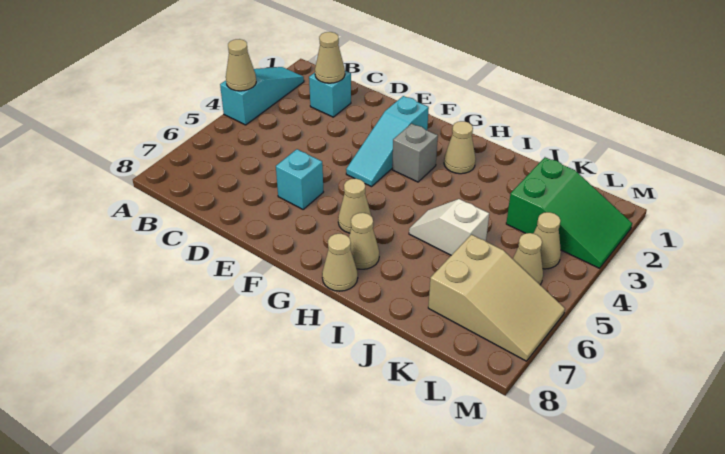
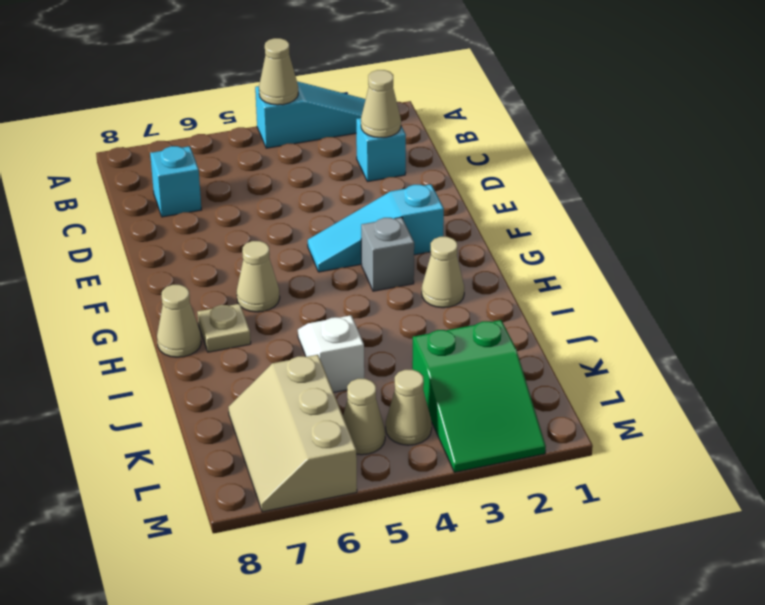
cyan brick E6 level 1 -> cyan brick C7 level 1
tan cone H7 level 1 -> tan plate H7 level 1
tan slope K6:M7 level 1 top K -> tan slope K6:M7 level 1 top 6

